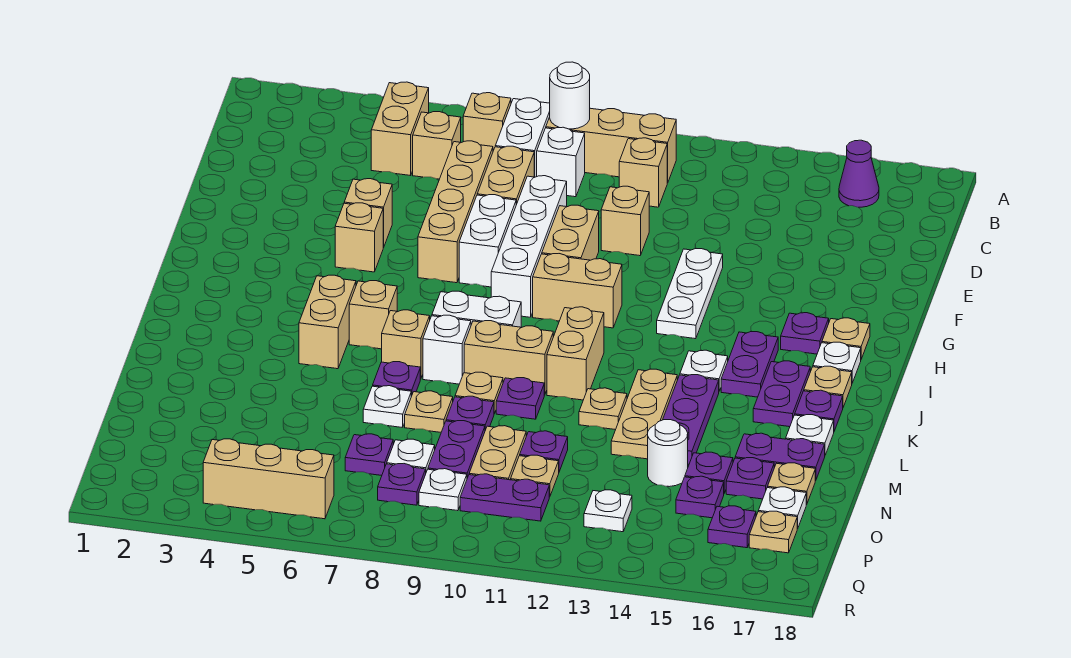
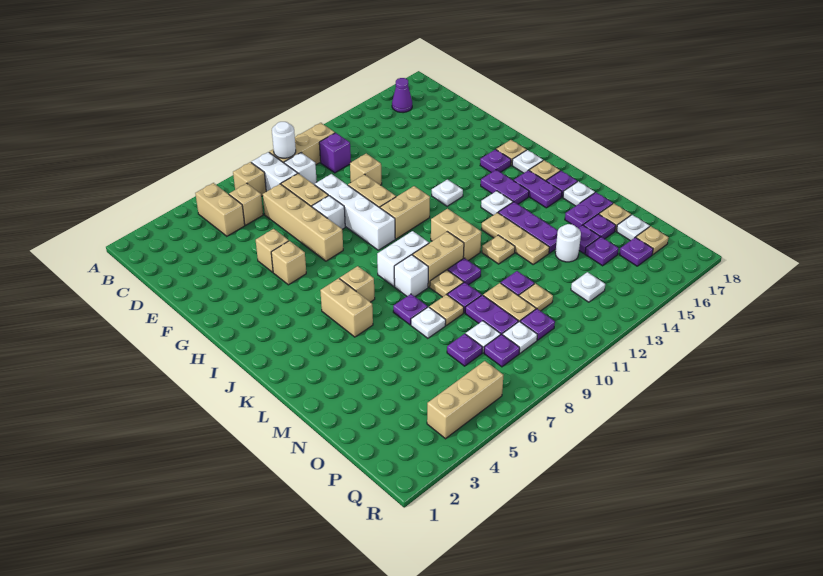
tan brick C11 level 1 -> purple brick C11 level 1
white brick F8:G8 level 1 -> white brick F8 level 1
white plate F13:H13 level 1 -> white plate H13 level 1
tan brick K7 level 1 -> none
purple plate P10:P11 level 1 -> purple plate P10 level 1

